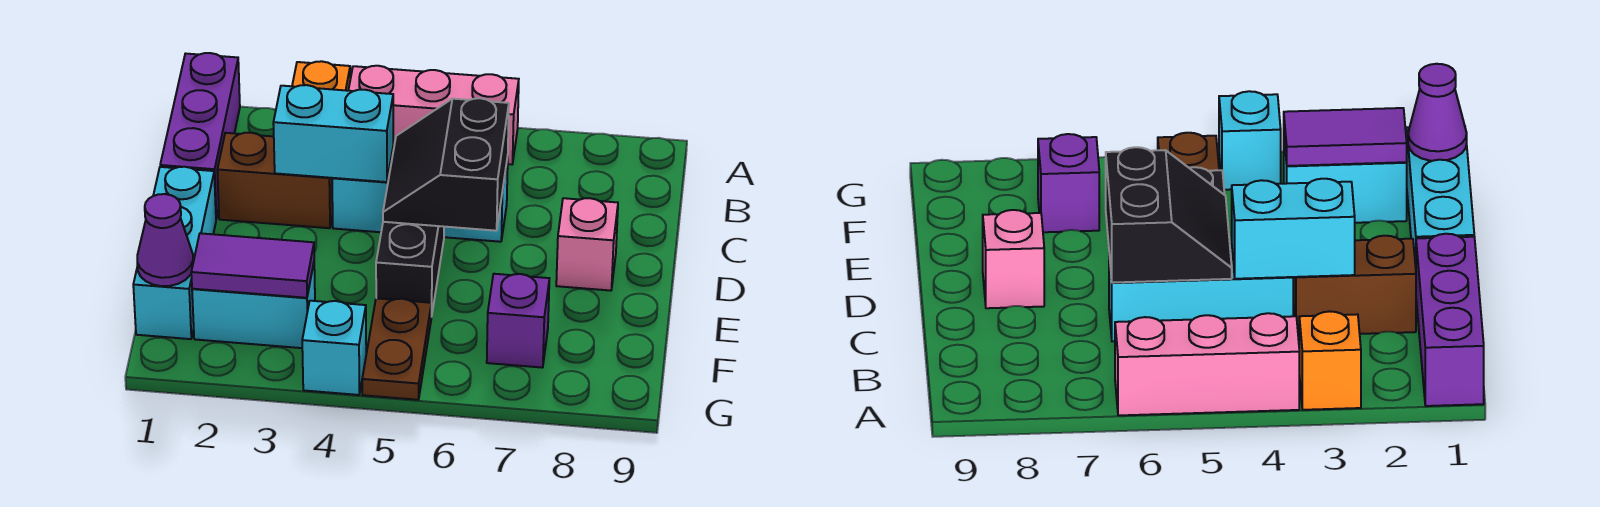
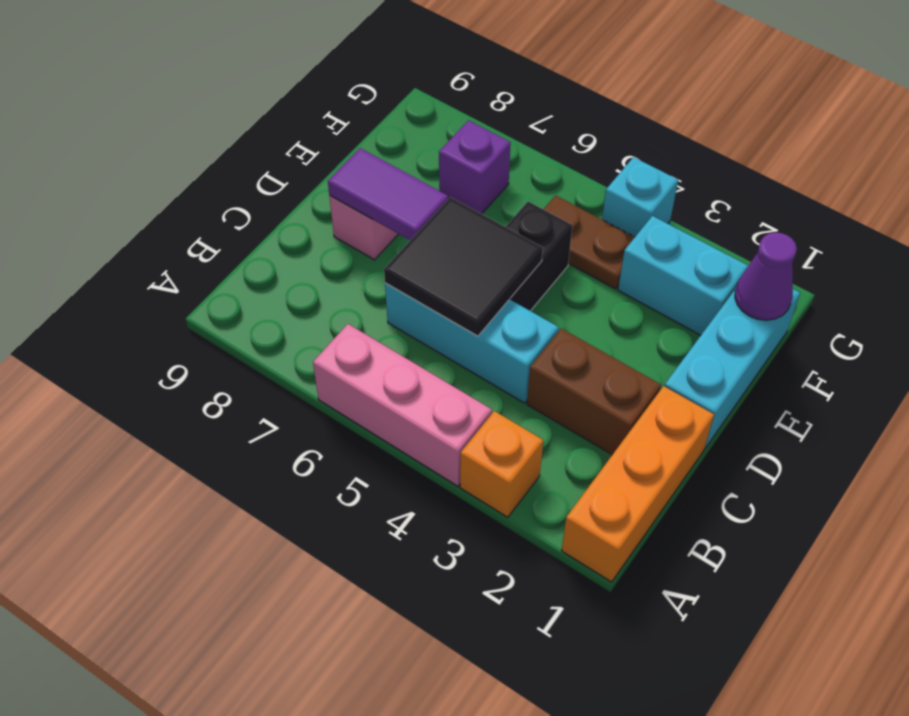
purple brick A1:C1 level 1 -> orange brick A1:C1 level 1
cyan brick C3:C4 level 2 -> none
black slope C5:D6 level 2 top 6 -> black tile C5:D6 level 2
purple tile F2:F3 level 2 -> purple tile D7:D8 level 2
brown plate F5:G5 level 1 -> brown plate F4:F5 level 1

